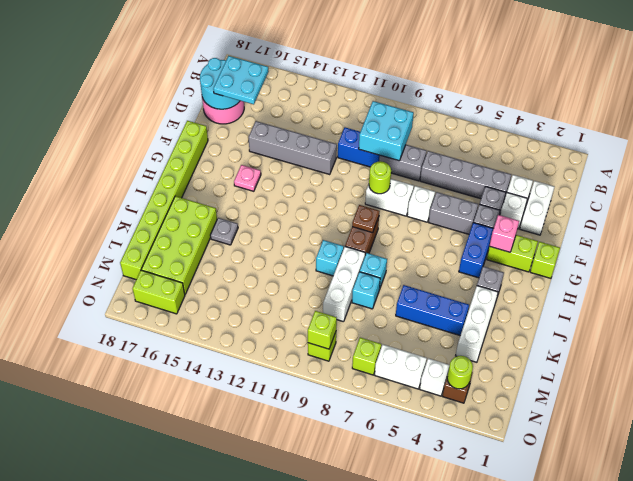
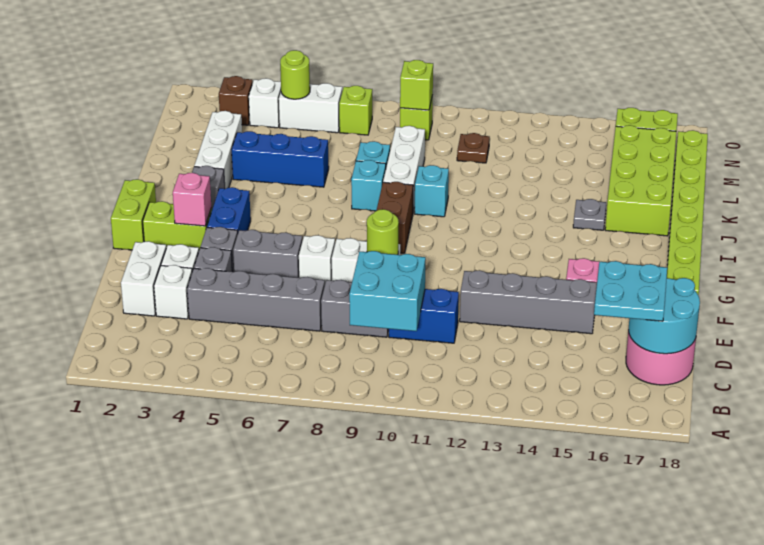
lime brick G1 level 1 -> lime brick G1:H1 level 1
brown plate H9 level 2 -> brown plate M11 level 1
lime round brick N3 level 2 -> lime round brick N5 level 2

